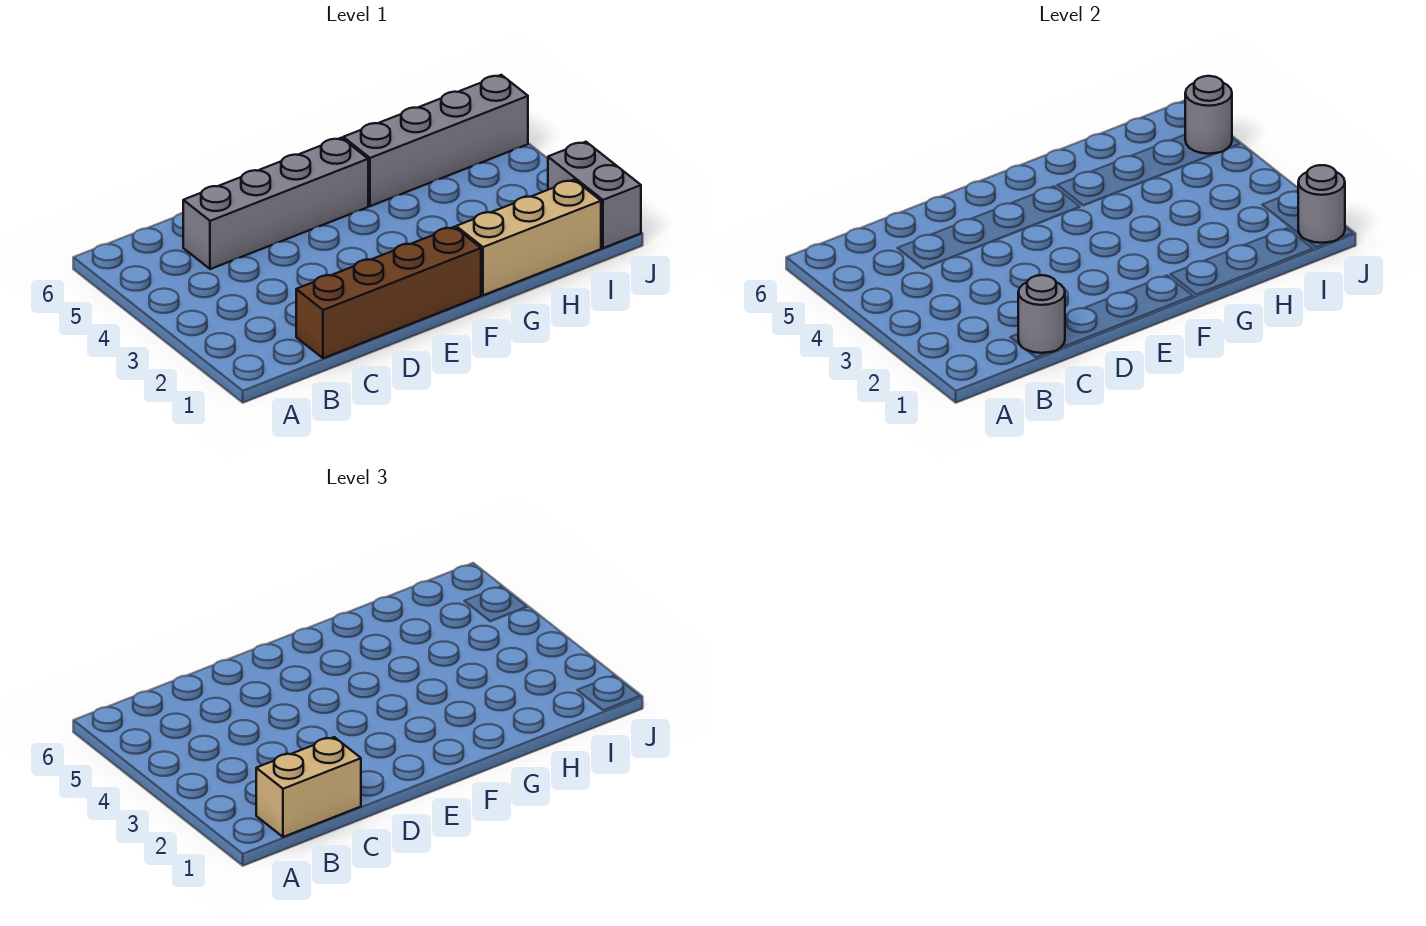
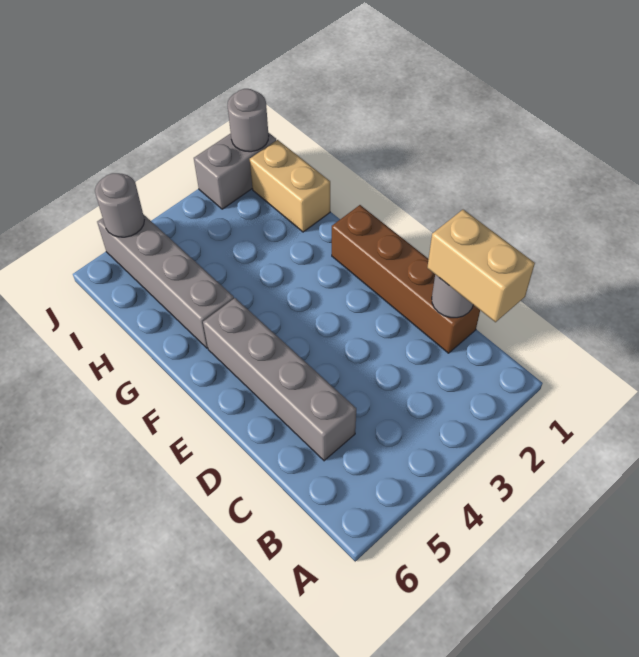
tan brick G1:I1 level 1 -> tan brick H1:I1 level 1

